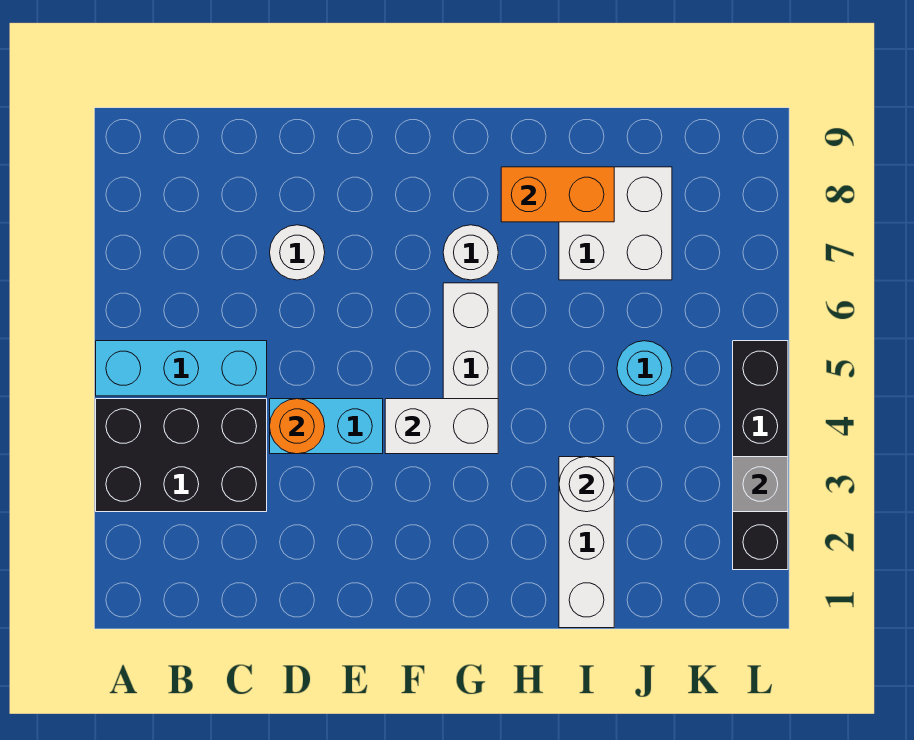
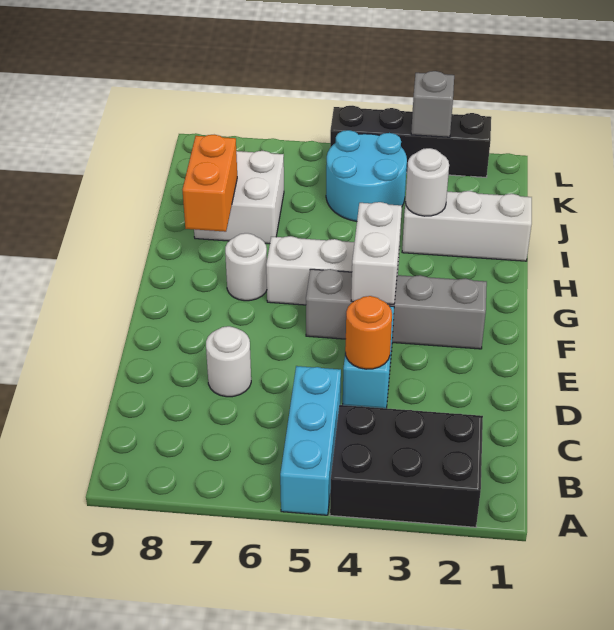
black brick A3:C4 level 1 -> black brick A2:B4 level 1
none -> grey brick F2:F5 level 1
cyan round brick J5 level 1 -> cyan round brick J4:K5 level 1

